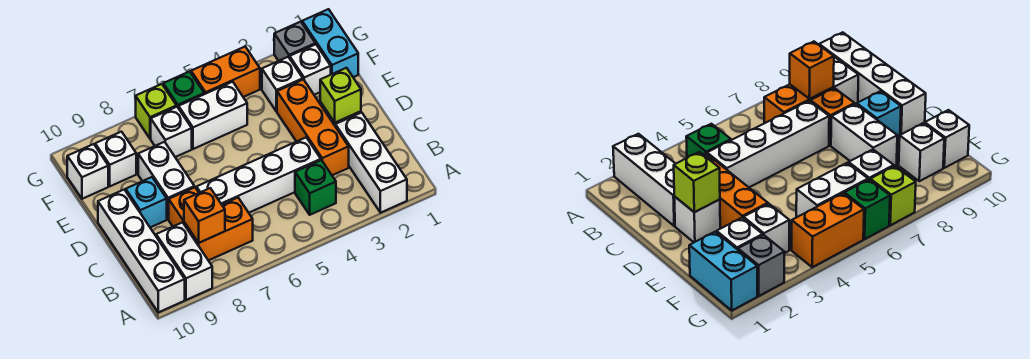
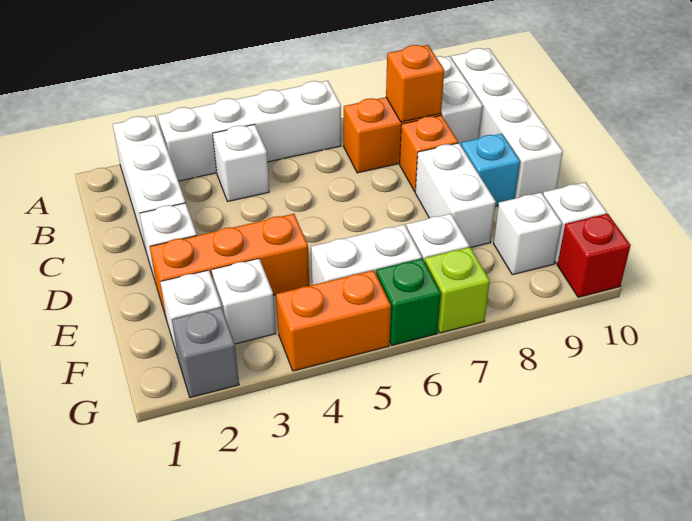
green brick B4 level 1 -> white brick B4 level 1
orange brick C3:E3 level 1 -> orange brick E2:E4 level 1
white brick C4:C7 level 1 -> white brick A3:A6 level 1
lime brick D2 level 2 -> none
cyan brick F1:G1 level 1 -> none
none -> red brick G10 level 1

